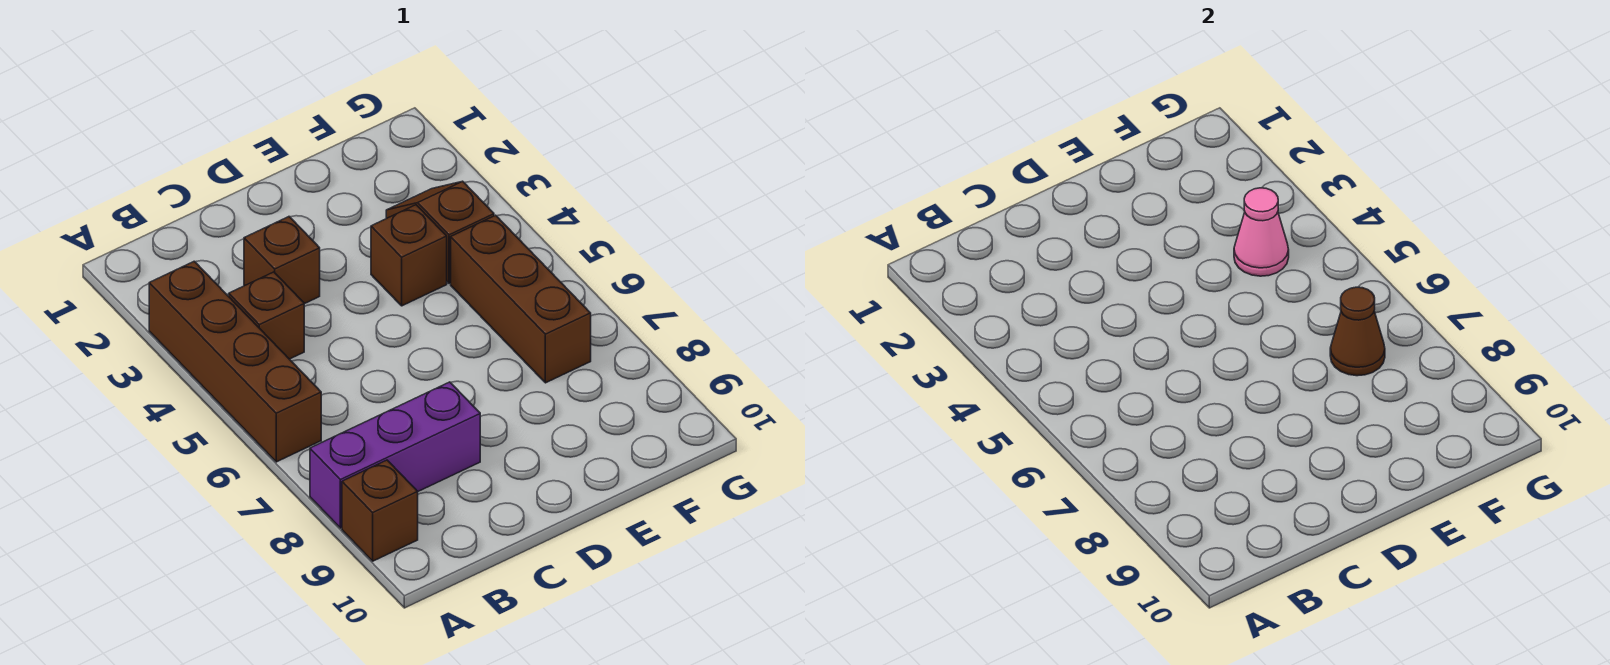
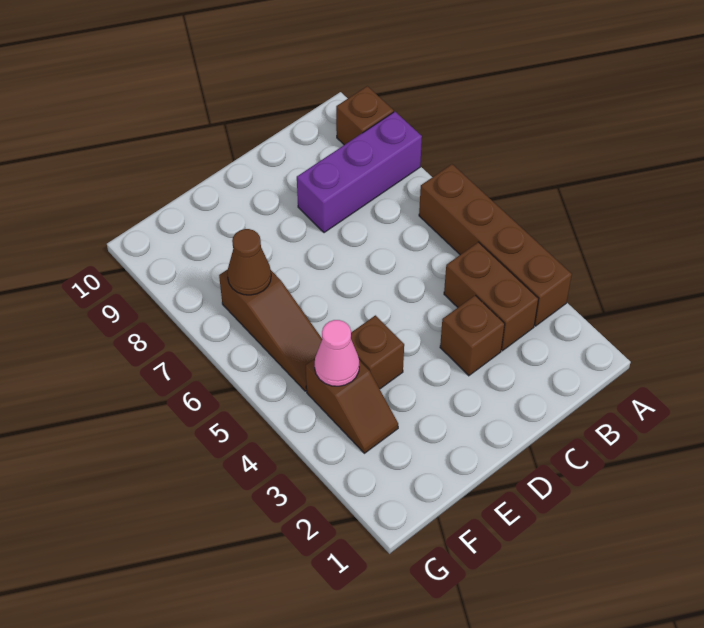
brown brick B4 level 1 -> brown brick B3:B4 level 1
brown brick F5:F7 level 1 -> brown slope F5:F7 level 1 top 7

